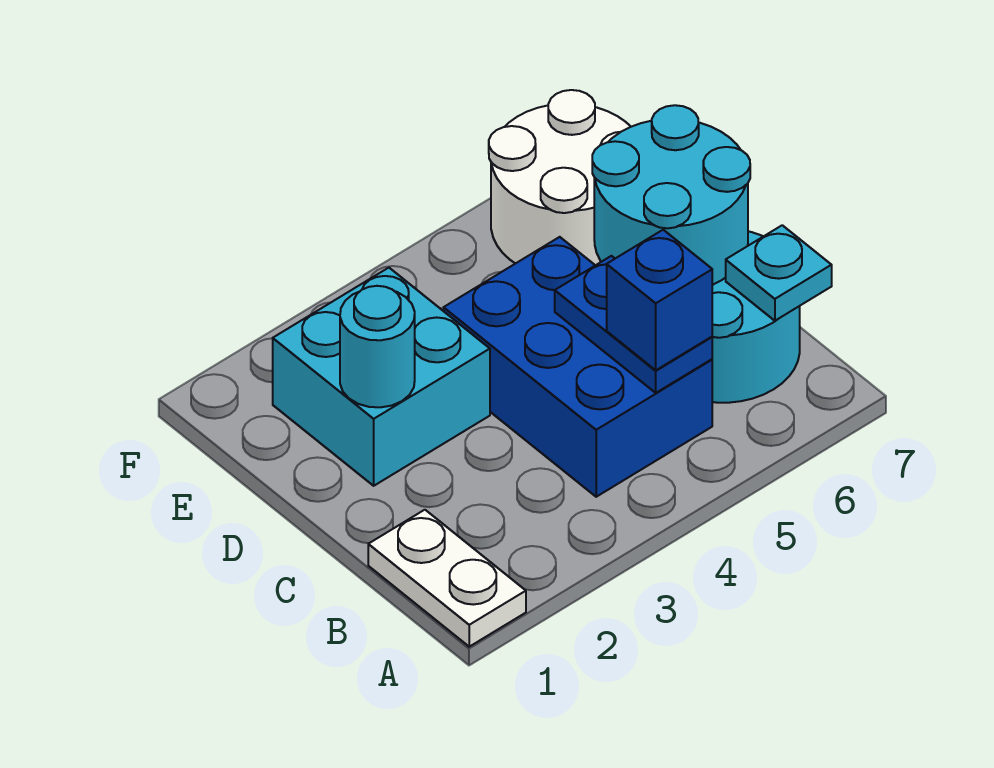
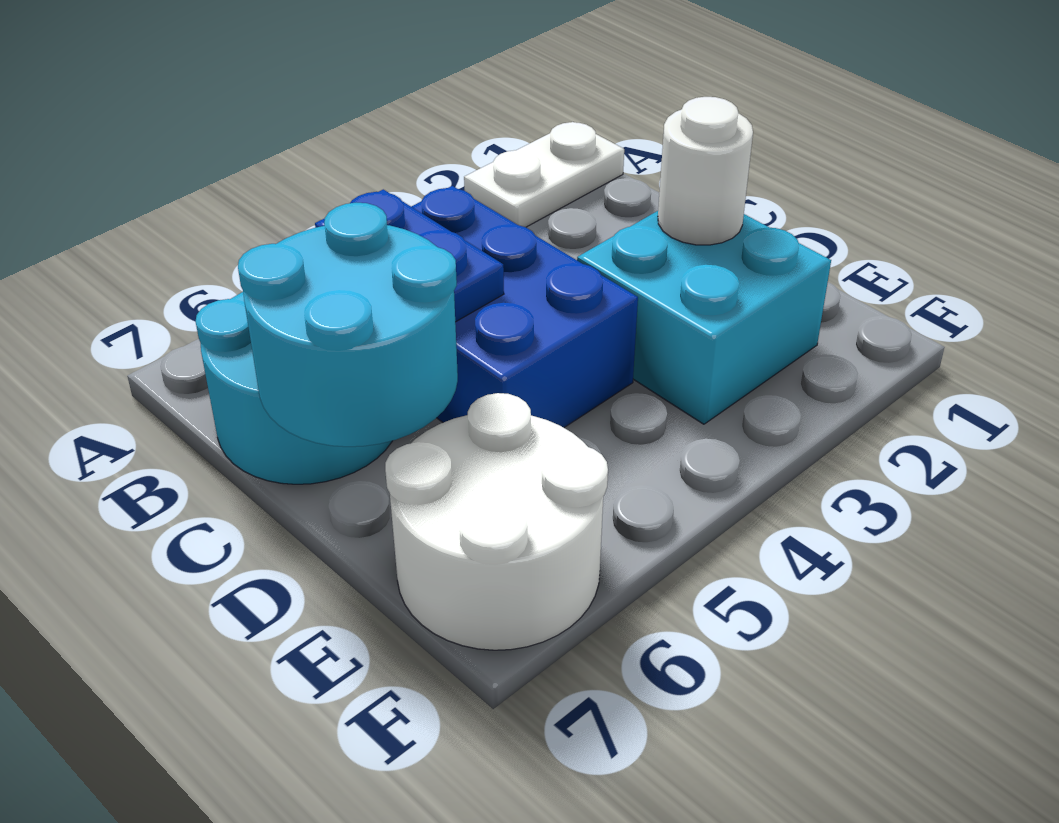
white plate A1:B1 level 1 -> white plate A1:A2 level 1
blue brick B5 level 3 -> none
cyan plate B7 level 2 -> none
cyan round brick D2 level 2 -> white round brick D2 level 2

